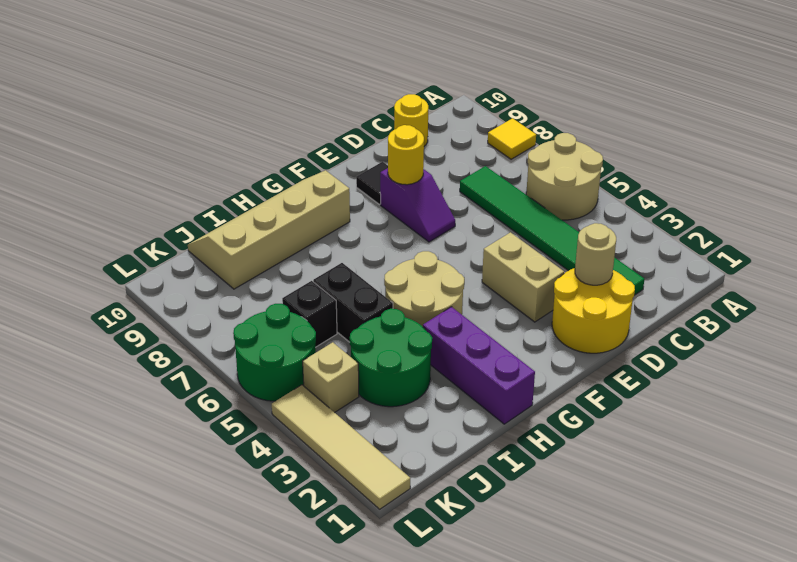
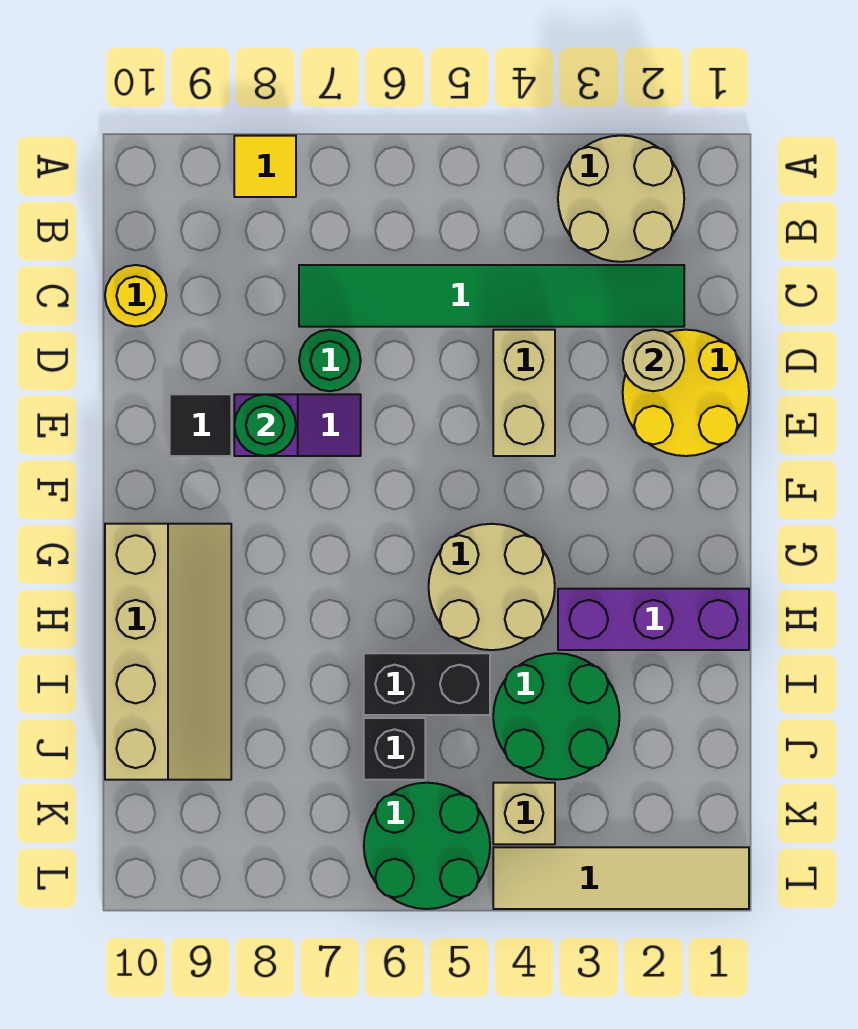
tan round brick A5:B6 level 1 -> tan round brick A2:B3 level 1
none -> green round brick D7 level 1
tan brick E3:E4 level 1 -> tan brick D4:E4 level 1
yellow round brick E8 level 2 -> green round brick E8 level 2
tan slope G9:J10 level 1 top 9 -> tan slope G9:J10 level 1 top 10

